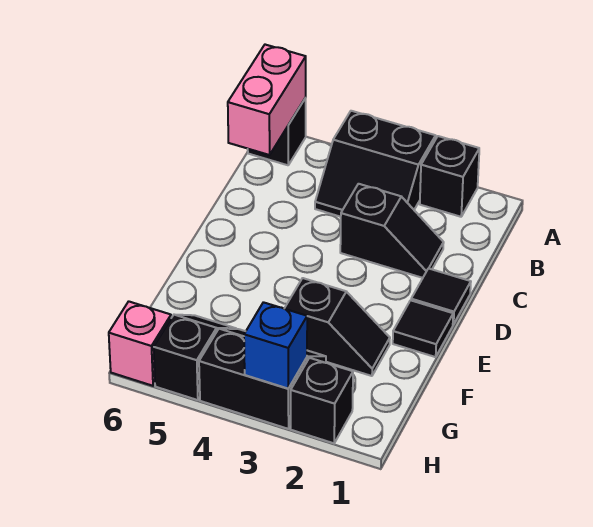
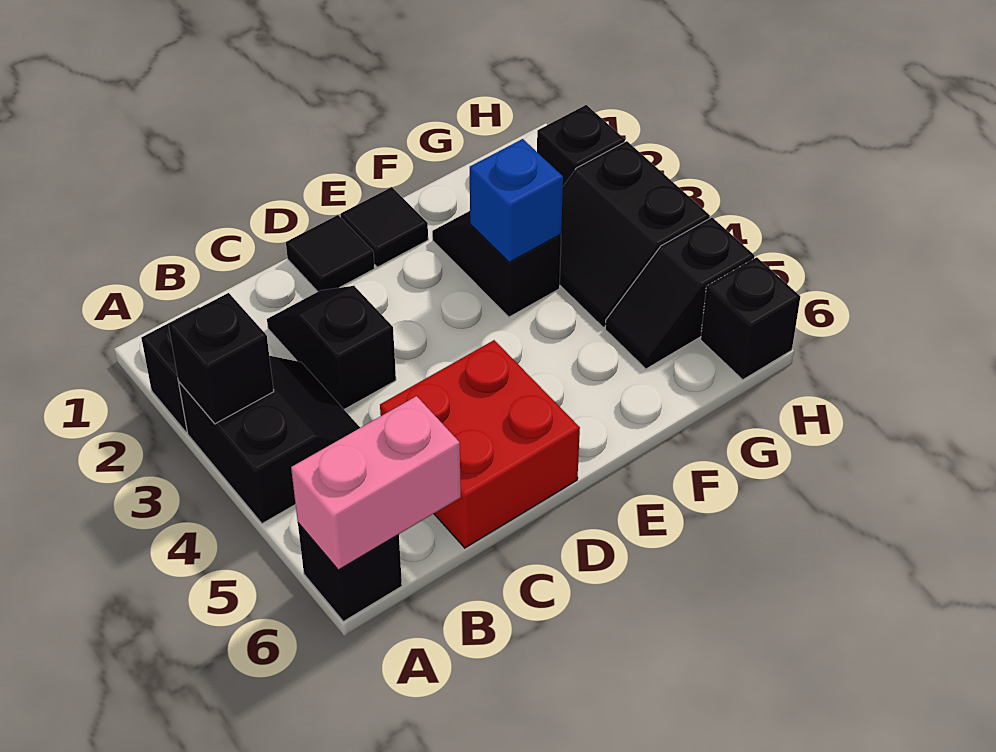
none -> black brick A3 level 2
none -> red brick C5:D6 level 1
blue brick H3 level 2 -> blue brick F3 level 2
pink brick H6 level 1 -> black brick H6 level 1

